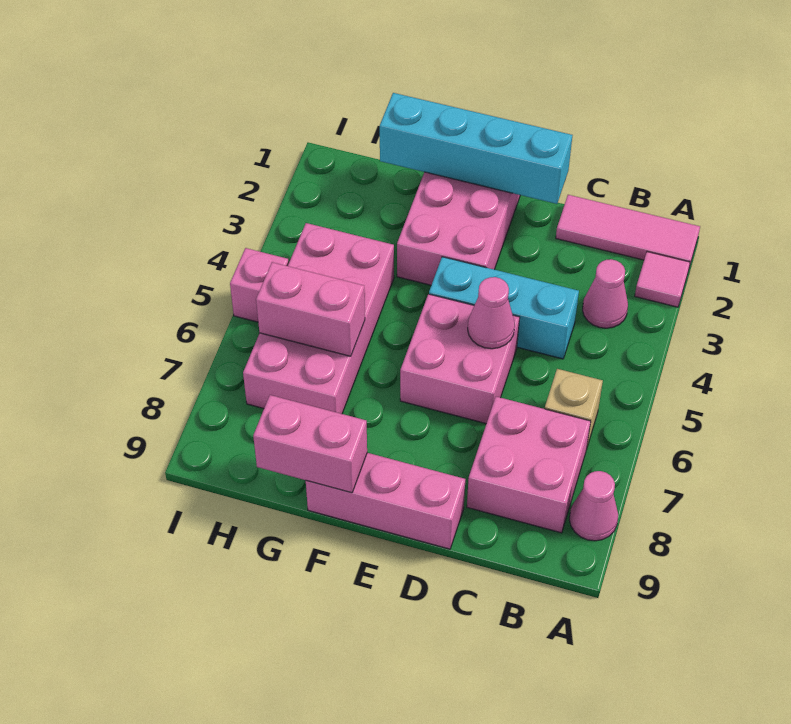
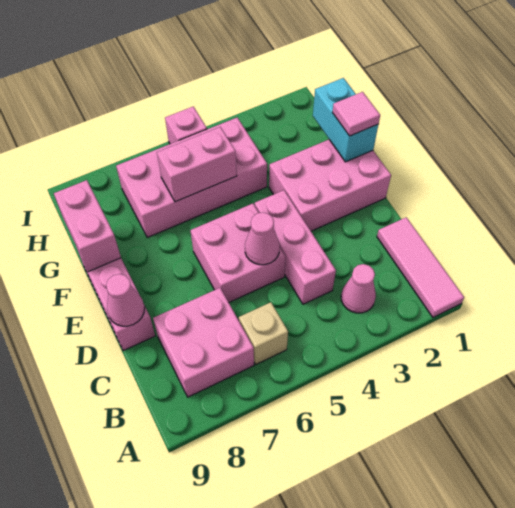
pink tile A2 level 1 -> pink tile F1 level 3
pink cone A8 level 1 -> pink cone D9 level 2
cyan brick C4:E4 level 1 -> pink brick C4:E4 level 1
cyan brick D1:G1 level 2 -> cyan brick F1:G1 level 2
pink brick G6:H6 level 2 -> pink brick G5:G6 level 2

